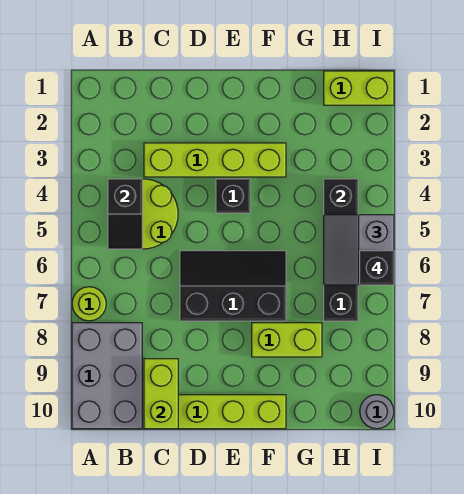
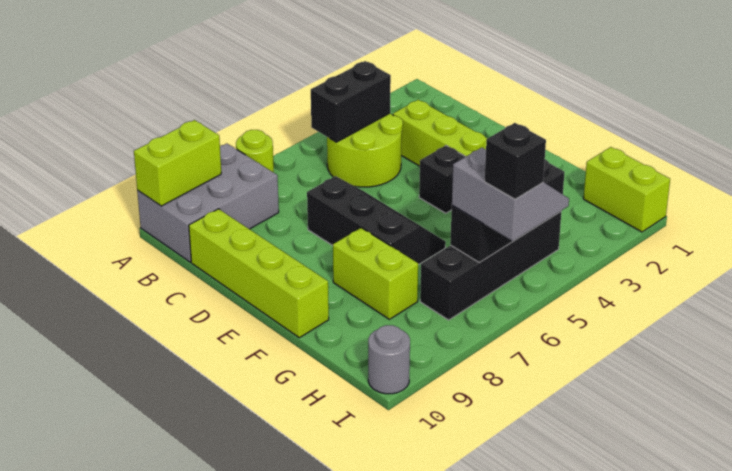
black slope B4:B5 level 2 top 4 -> black brick B4:B5 level 2
lime brick C9:C10 level 2 -> lime brick A9:A10 level 2
grey slope H5:I6 level 3 top I -> grey slope H5:I6 level 3 top 6

